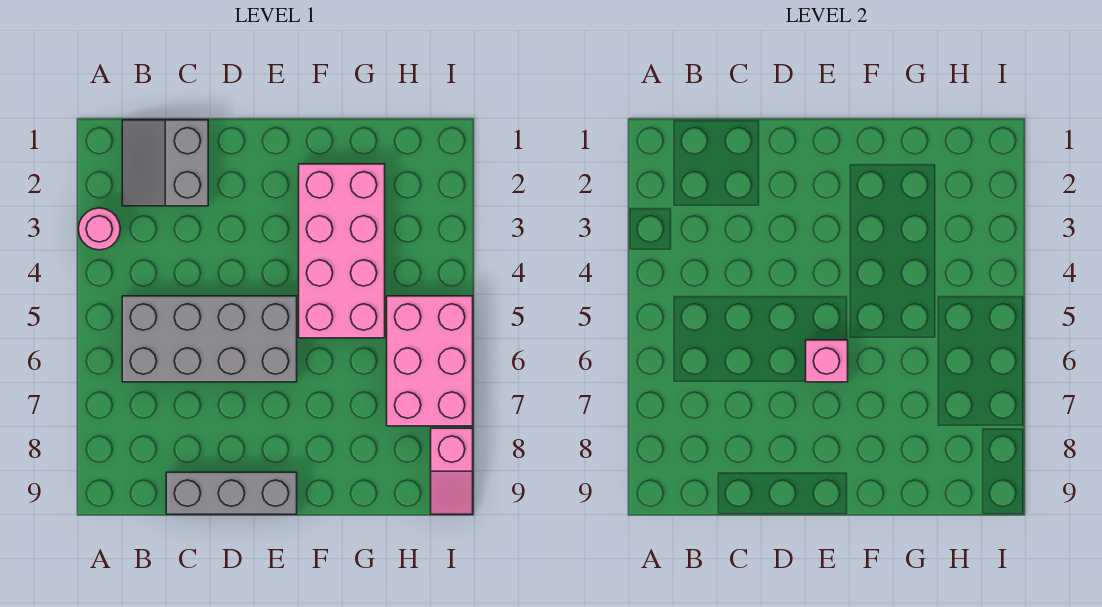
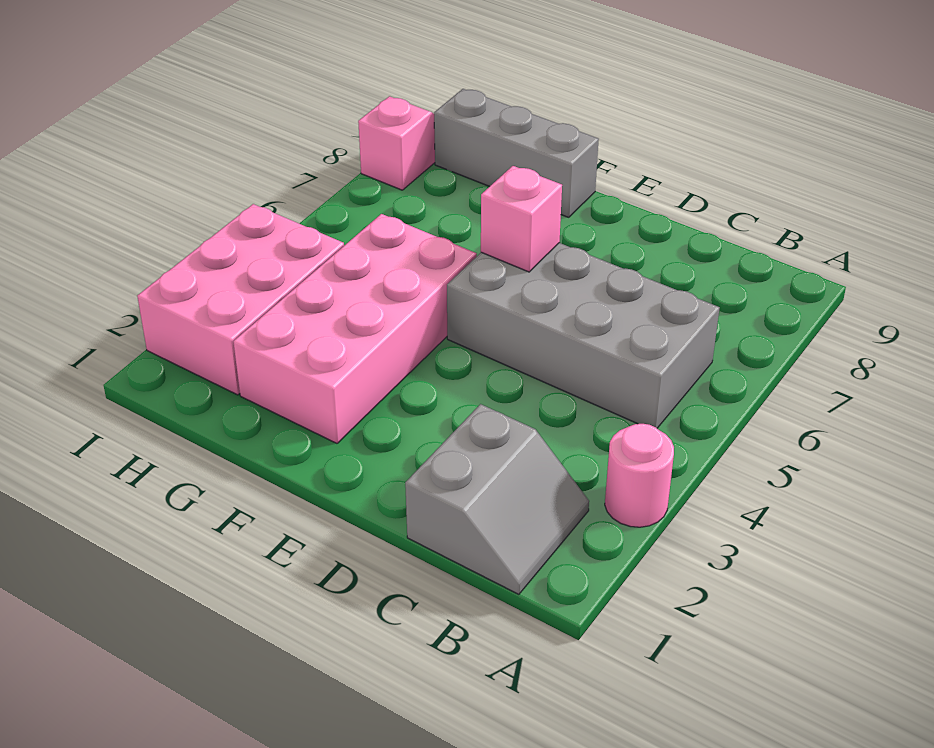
grey brick C9:E9 level 1 -> grey brick F9:H9 level 1
pink brick H5:I7 level 1 -> pink brick H2:I4 level 1

